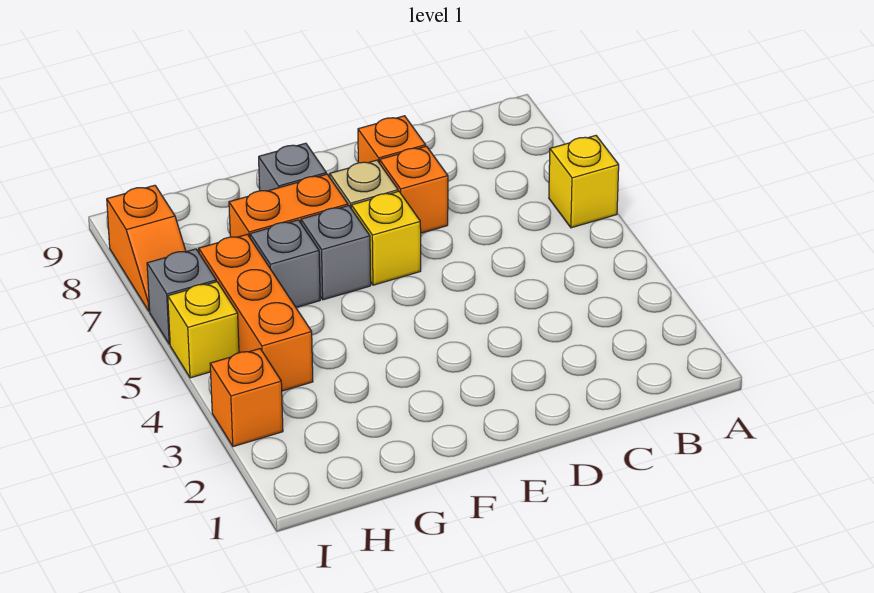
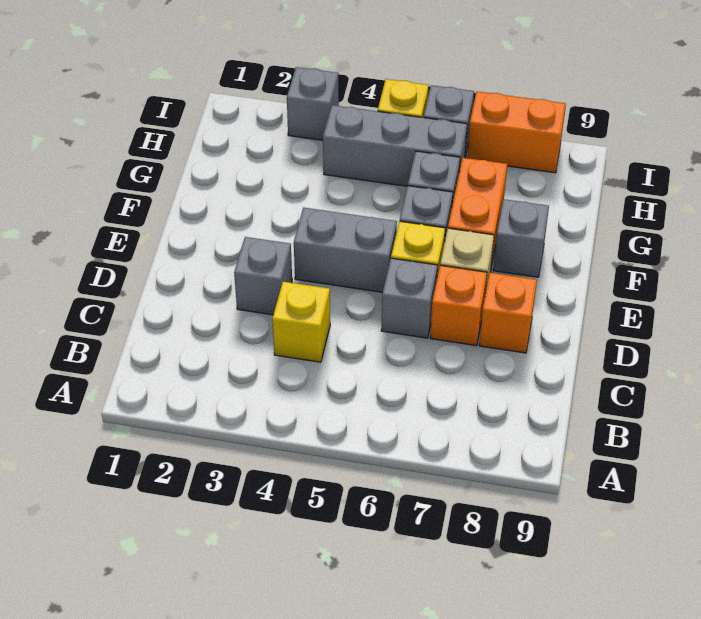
yellow brick A6 level 1 -> yellow brick C4 level 1
none -> grey brick D3 level 1
none -> grey brick D6 level 1
none -> grey brick E4:E5 level 1
orange brick H4:H6 level 1 -> grey brick H4:H6 level 1
orange brick I3 level 1 -> grey brick I3 level 1
orange slope I7:I8 level 1 top 8 -> orange brick I7:I8 level 1

